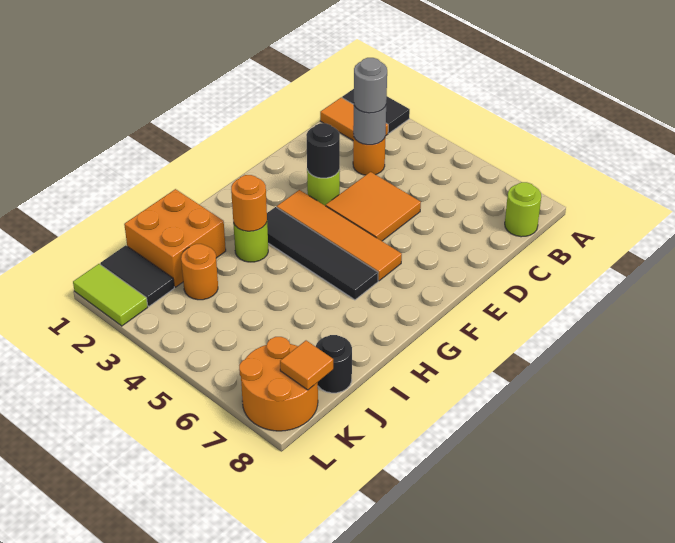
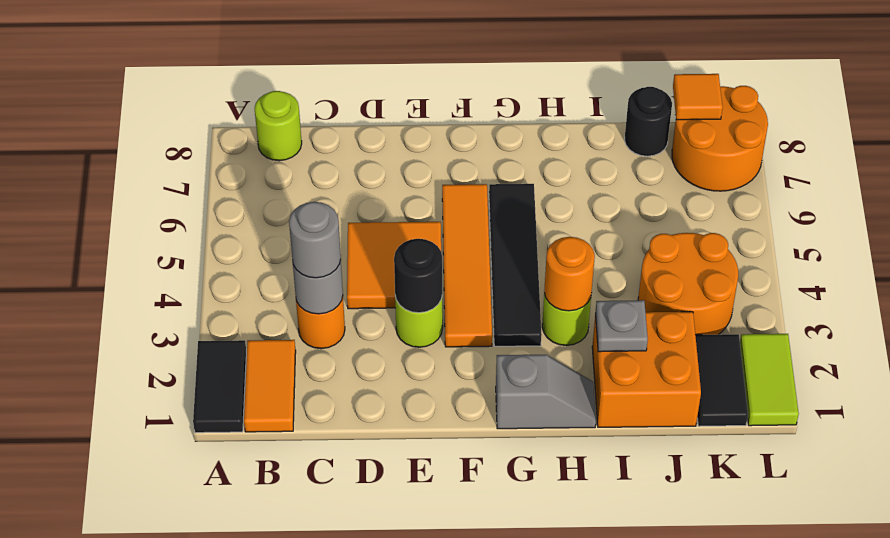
none -> grey slope G1:H1 level 1 top G
none -> grey plate I2 level 2
orange round brick J3 level 1 -> orange round brick J3:K4 level 1

